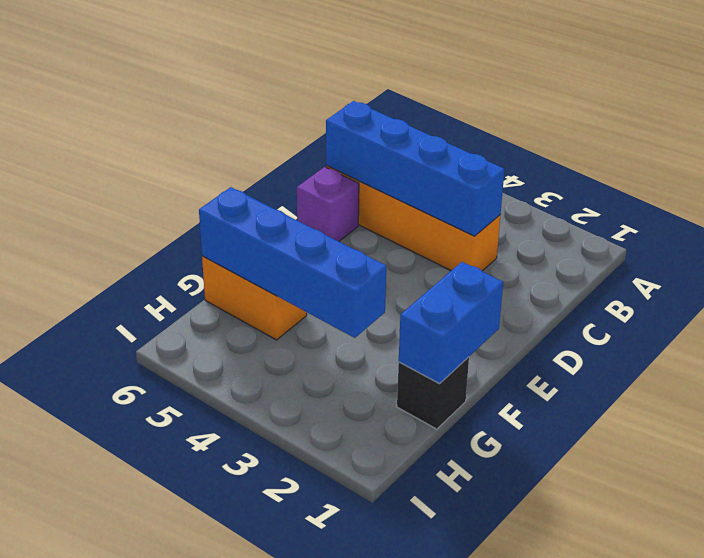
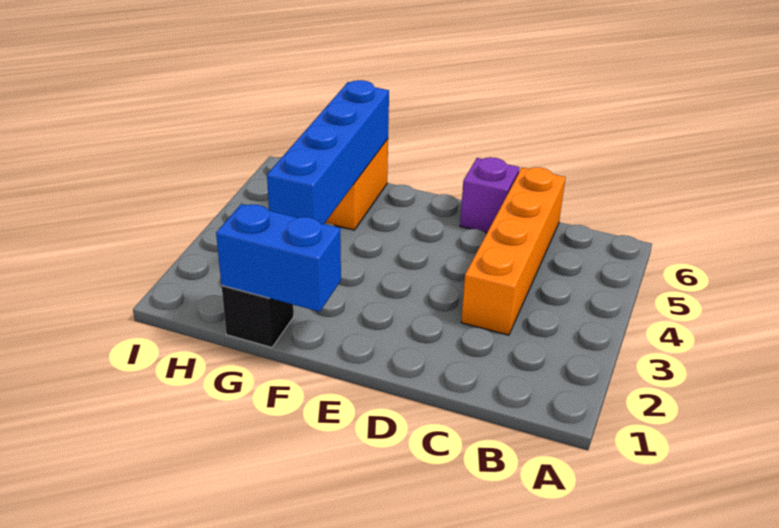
blue brick C3:C6 level 2 -> none

